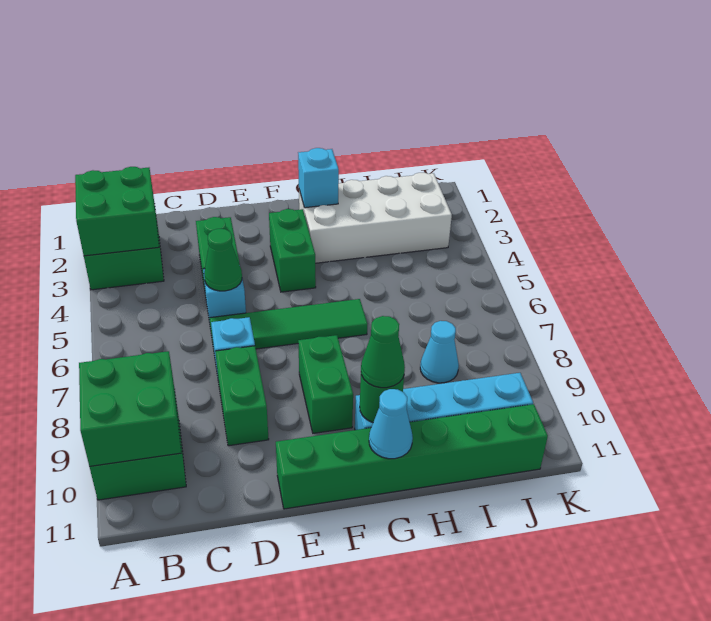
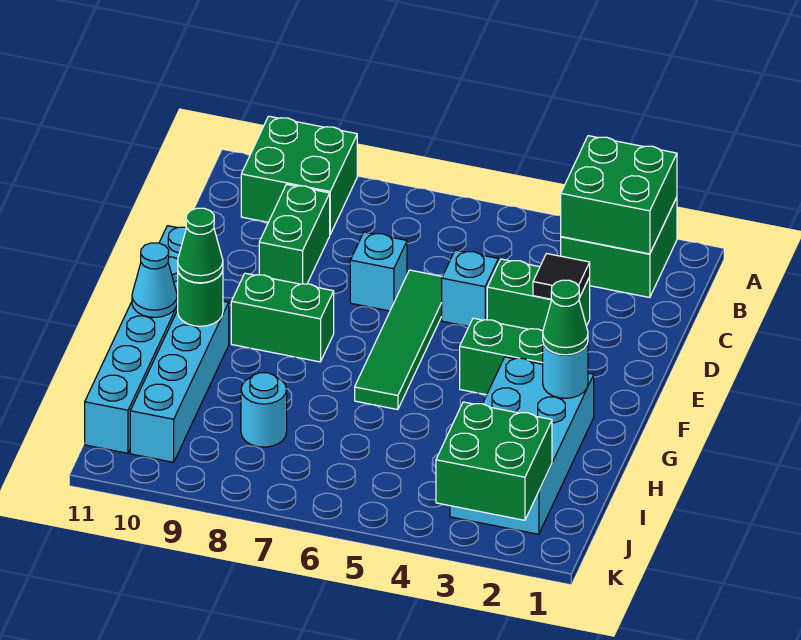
green brick A9:B10 level 2 -> green brick J2:K3 level 2
none -> black tile D3 level 2
green cone D5 level 2 -> green cone G2 level 3
green brick D8:D9 level 1 -> green brick C9:D9 level 1
green brick E11:J11 level 1 -> cyan brick E11:J11 level 1
white brick G2:J3 level 1 -> cyan brick G2:J3 level 1
cyan brick G2 level 2 -> cyan round brick G2 level 2
cyan cone I8 level 1 -> cyan round brick I8 level 1

